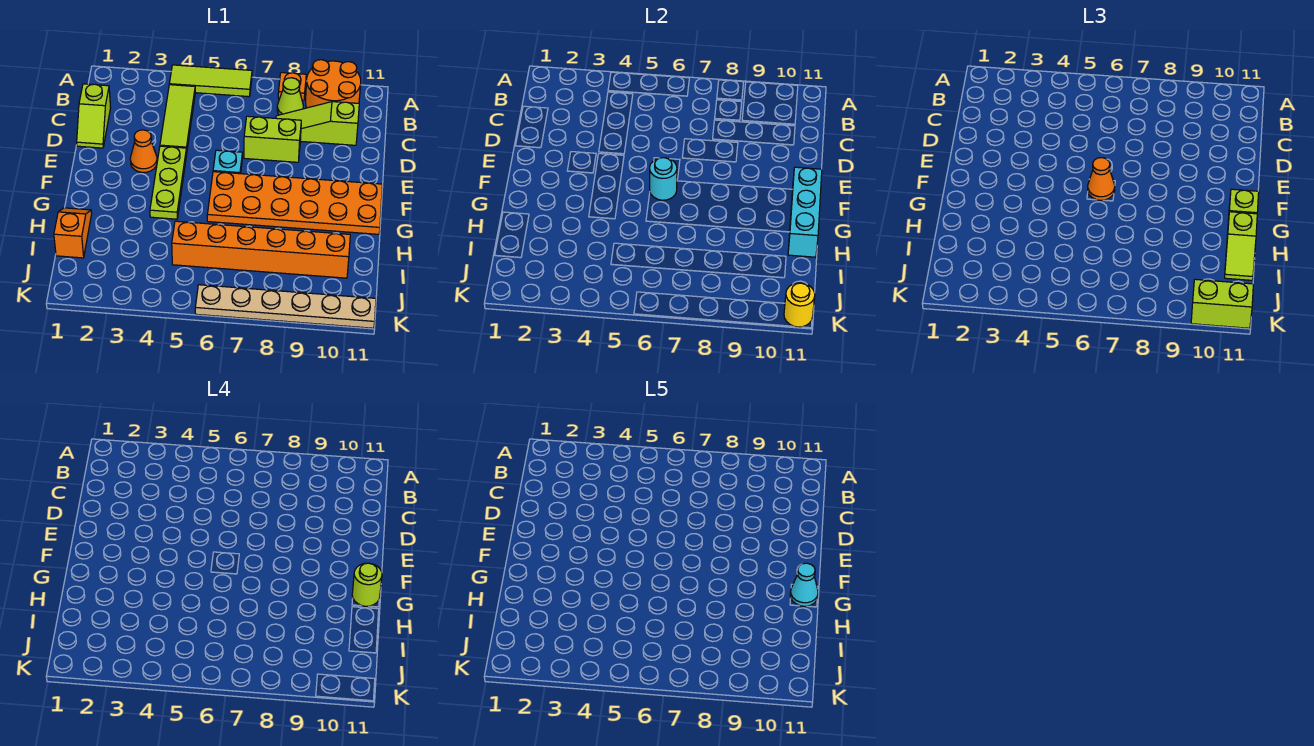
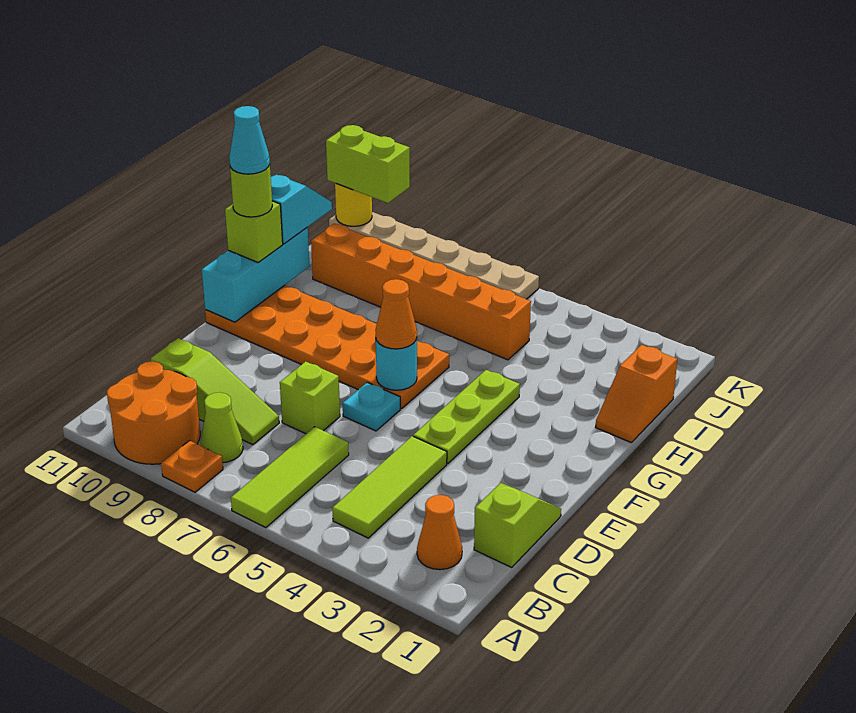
lime tile A4:A6 level 1 -> lime tile A6:C6 level 1
lime brick D7:D8 level 1 -> lime brick D7 level 1
orange cone E3 level 1 -> orange cone B2 level 1
lime slope H11:I11 level 3 top H -> cyan slope H11:I11 level 3 top H

